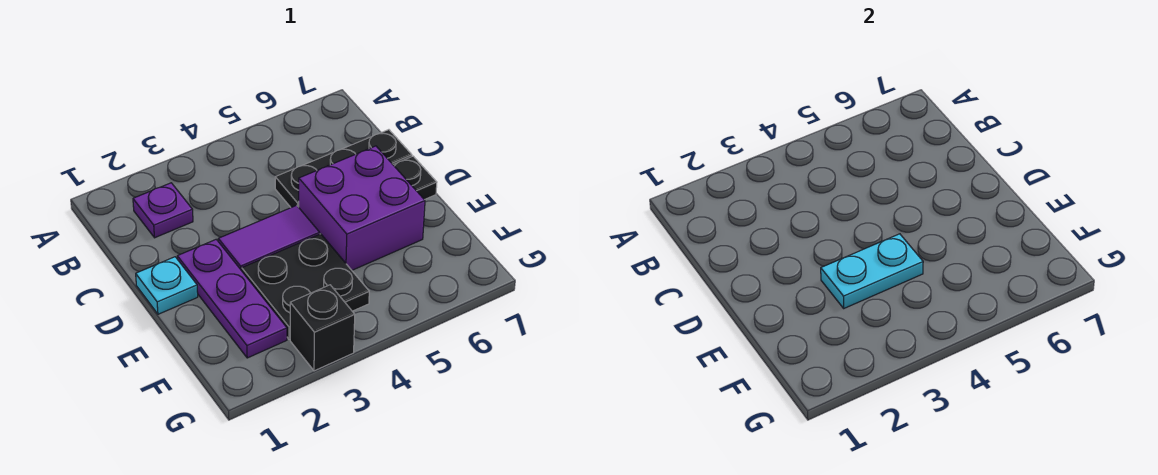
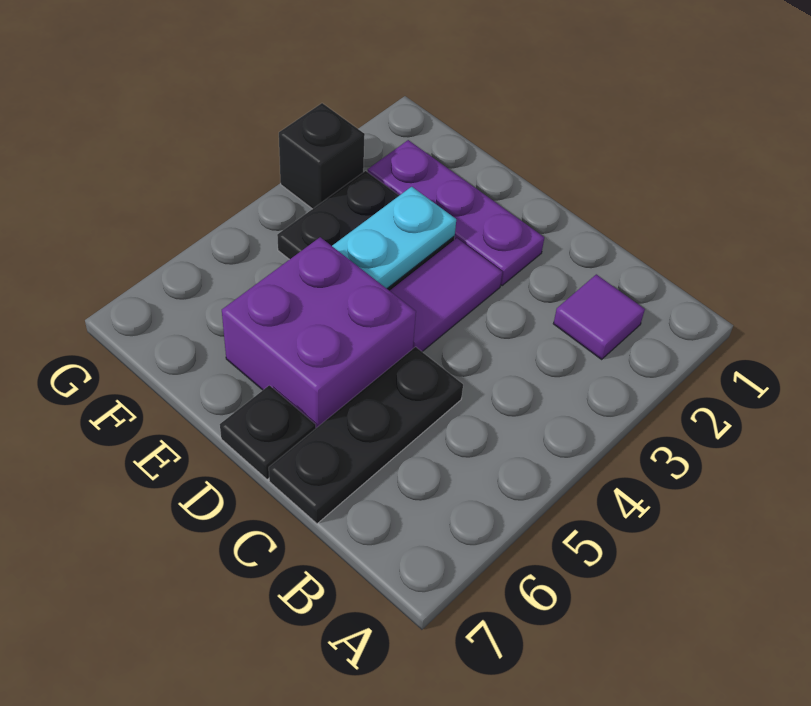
purple plate B2 level 1 -> purple tile B2 level 1
cyan plate D1 level 1 -> none

